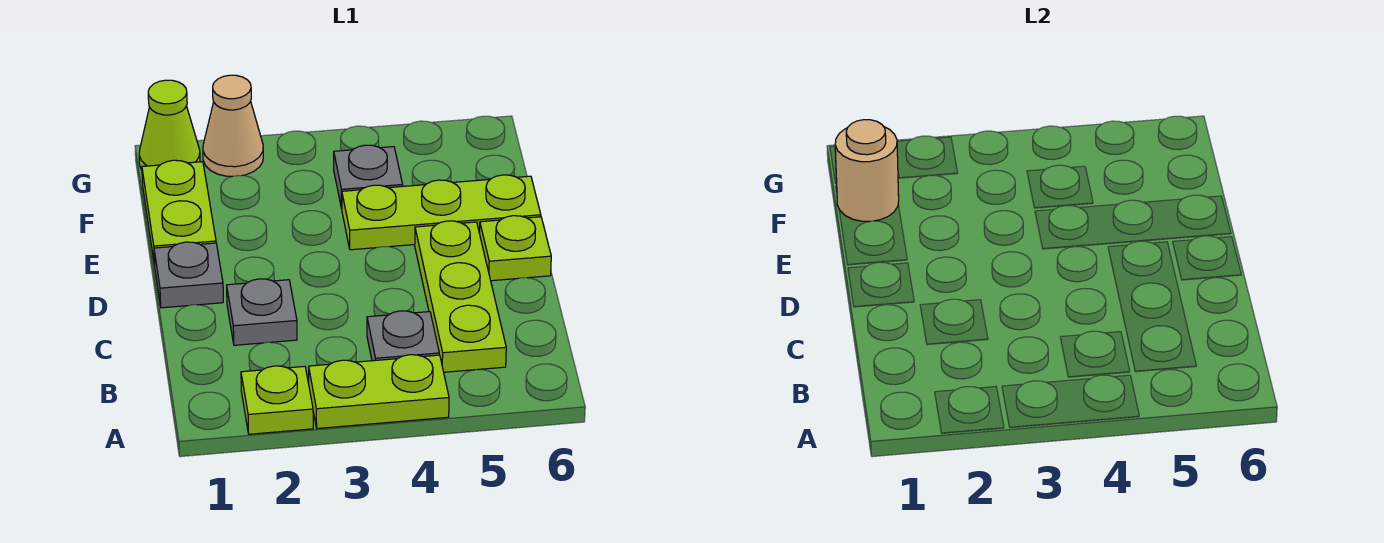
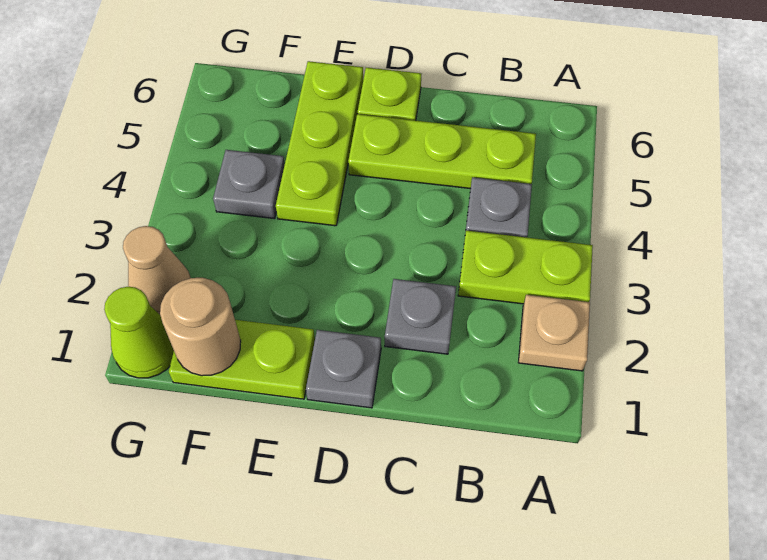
lime plate A2 level 1 -> tan plate A2 level 1
lime plate A3:A4 level 1 -> lime plate A3:B3 level 1

